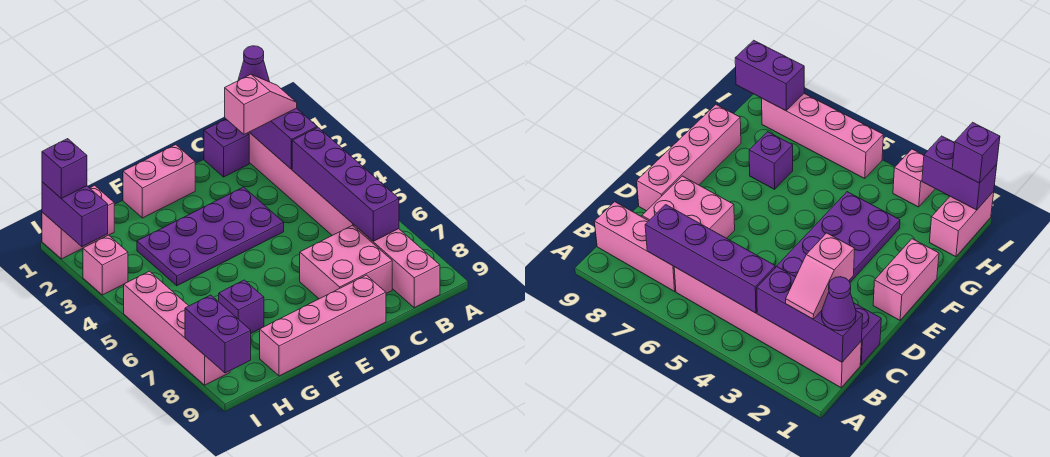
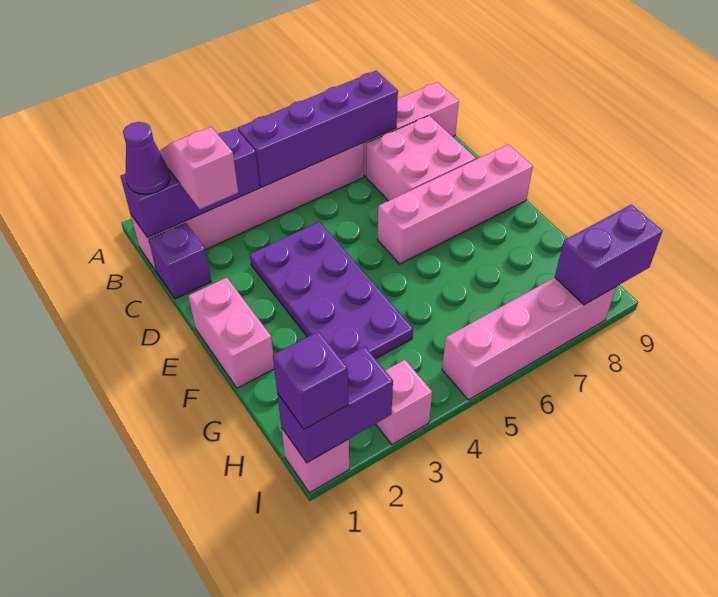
pink brick D9:G9 level 1 -> pink brick E6:E9 level 1
purple brick G7 level 1 -> none
pink brick H1:I1 level 1 -> pink brick I1 level 1

